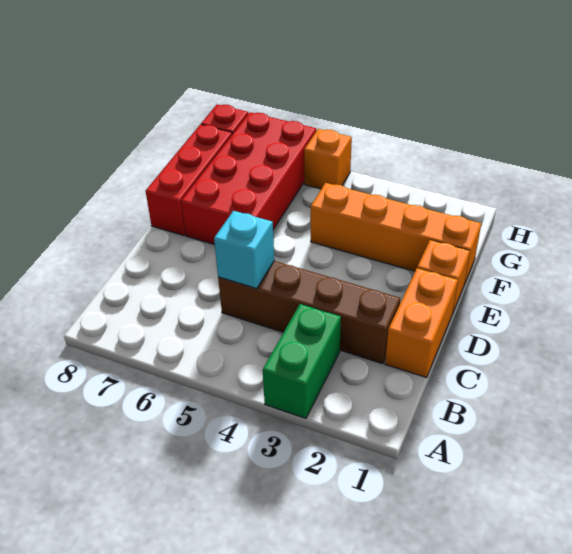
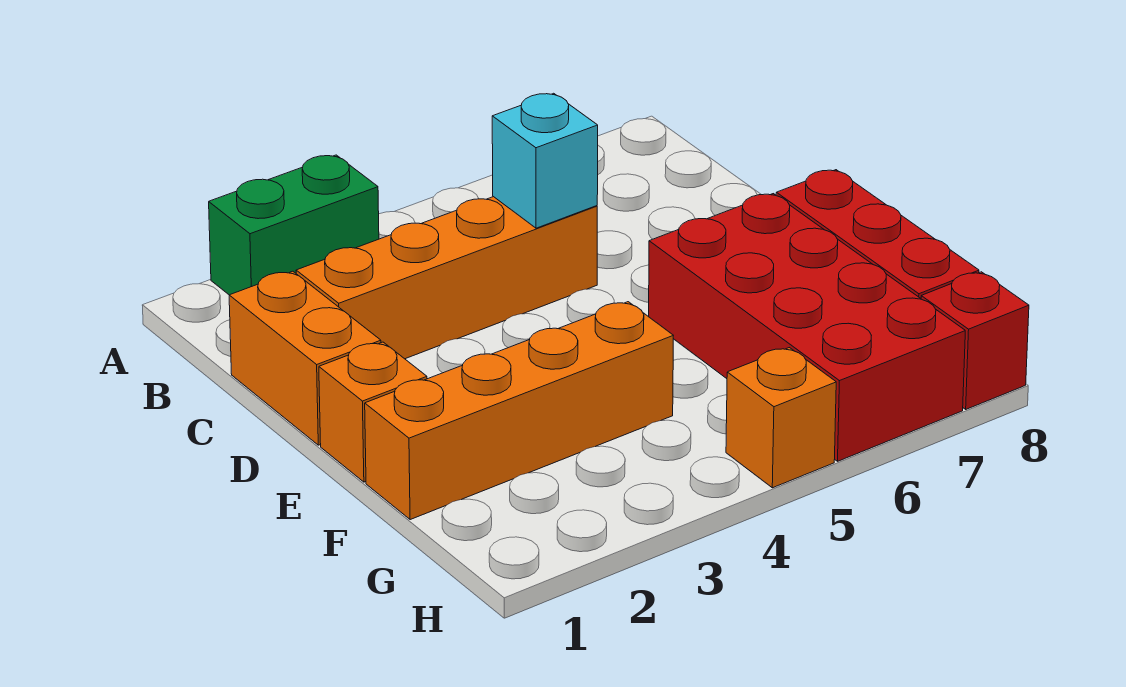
green brick A3:B3 level 1 -> green brick A2:A3 level 1
brown brick C2:C5 level 1 -> orange brick C2:C5 level 1

